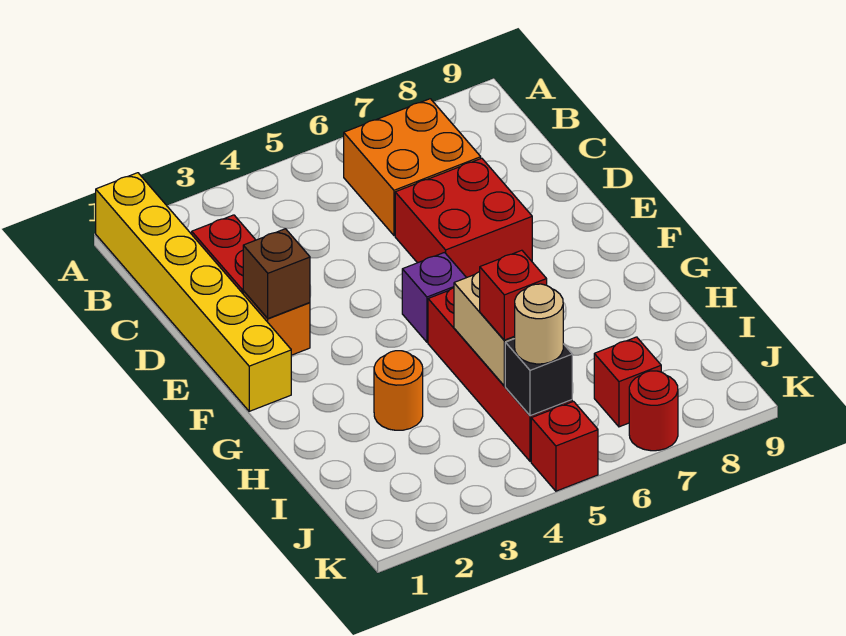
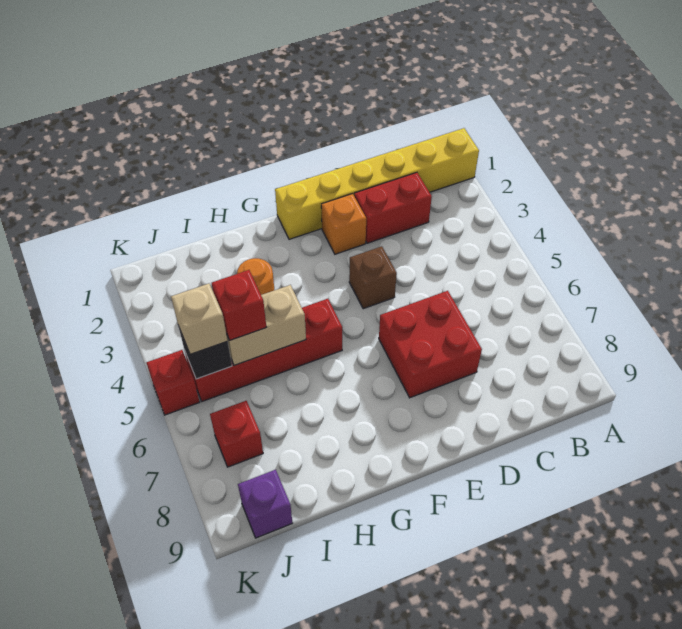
orange brick B6:C7 level 1 -> none
brown brick E2 level 2 -> brown brick E4 level 1
purple brick F5 level 1 -> purple brick J9 level 1
tan round brick J5 level 3 -> tan brick J5 level 3
red round brick K7 level 1 -> none

